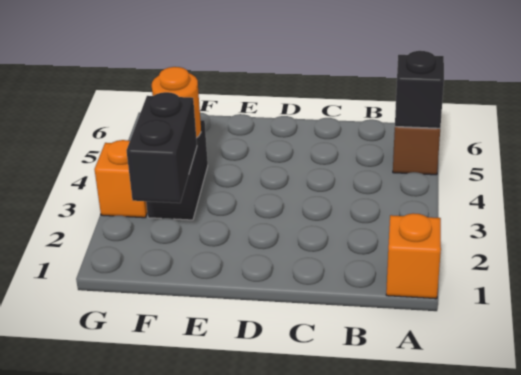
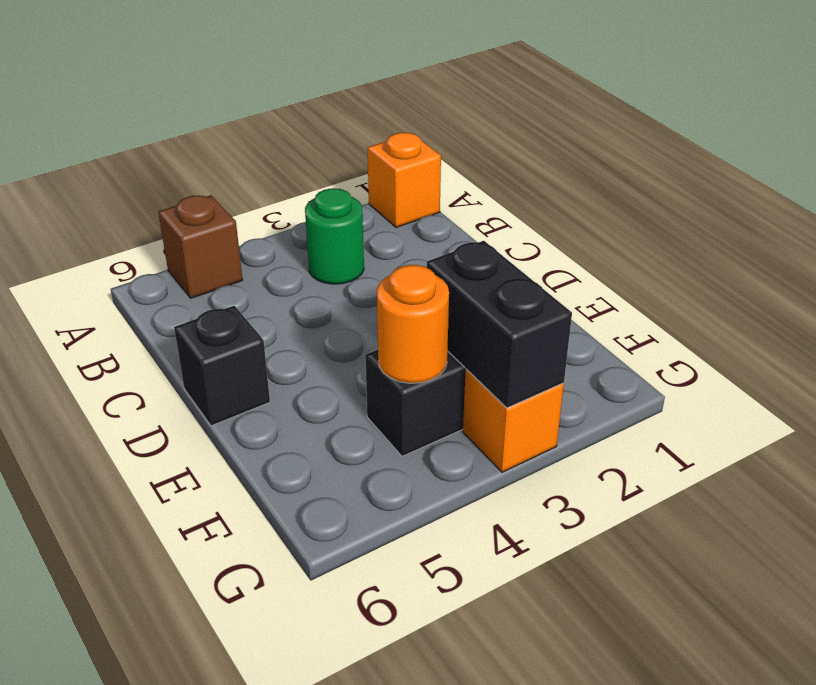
black brick A5 level 2 -> black brick D6 level 1
none -> green round brick B3 level 1
black brick F2:F3 level 2 -> black brick F3:G3 level 2

